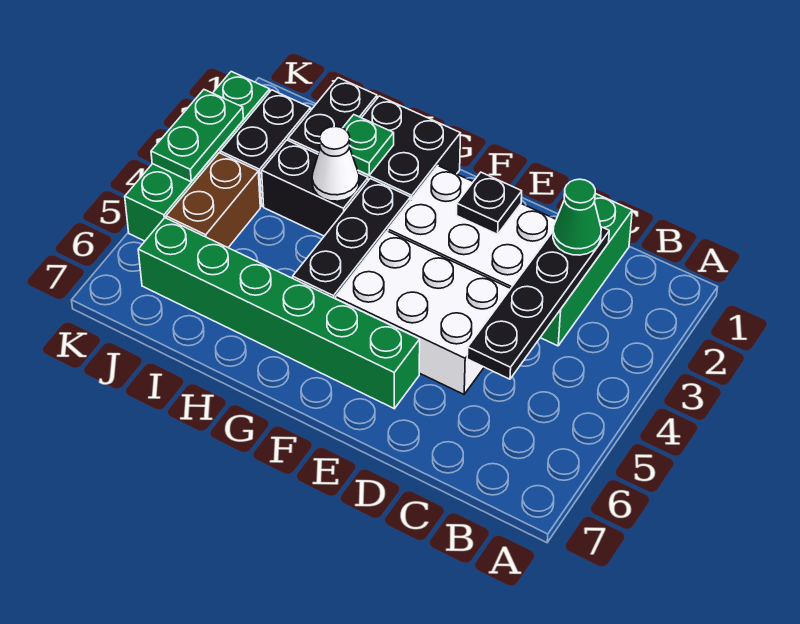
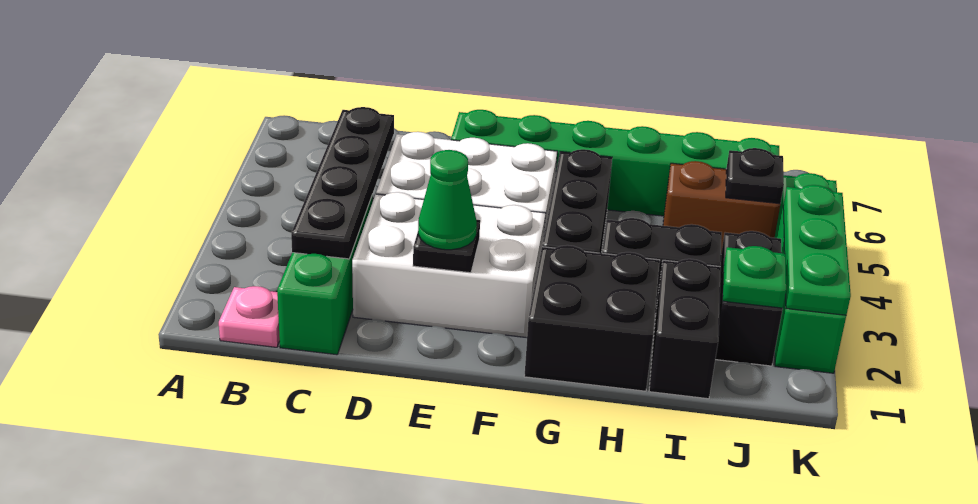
none -> pink plate B1 level 1
green cone C2 level 3 -> green cone E2 level 3
green plate H2 level 2 -> green plate J2 level 2
white cone H3 level 2 -> none
brown brick J4:J5 level 1 -> brown brick I5:J5 level 1
none -> black plate J5 level 2
green plate K3:K4 level 2 -> green plate K2:K4 level 2

